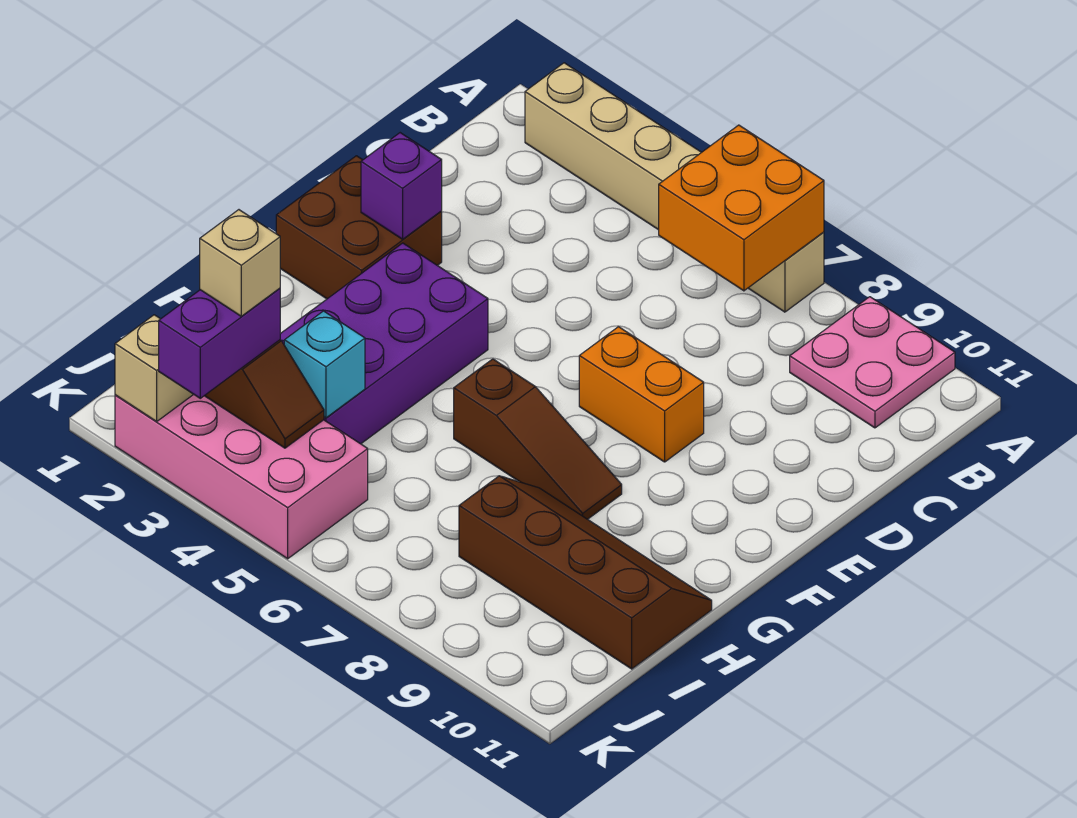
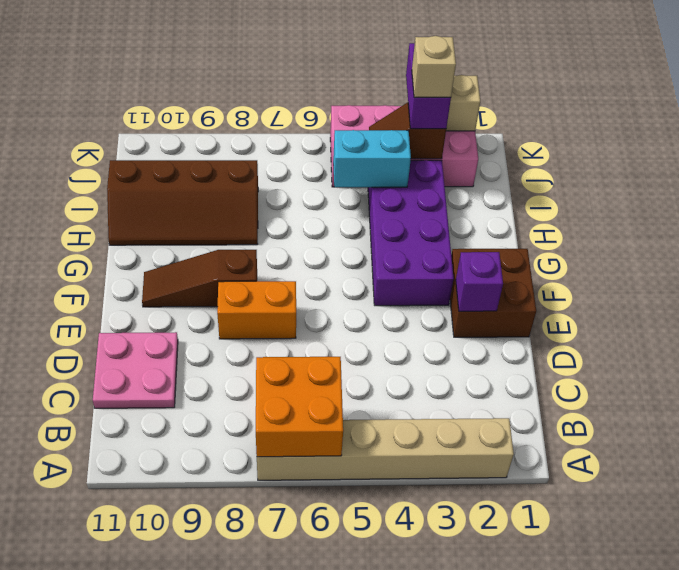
pink plate A9:B10 level 1 -> pink plate C10:D11 level 1
brown slope G6:G8 level 1 top 6 -> brown slope F8:F10 level 1 top 8
cyan brick I4 level 2 -> cyan brick I4:I5 level 2

